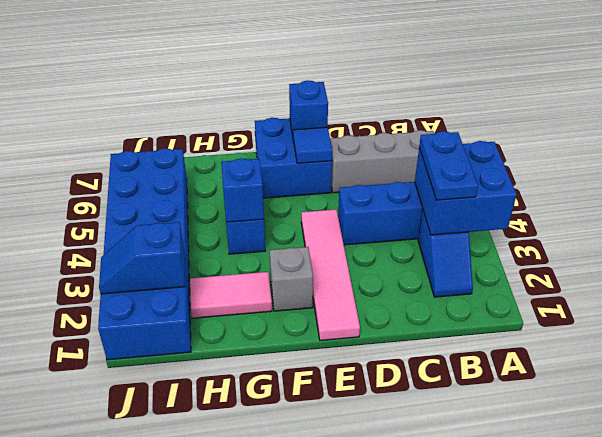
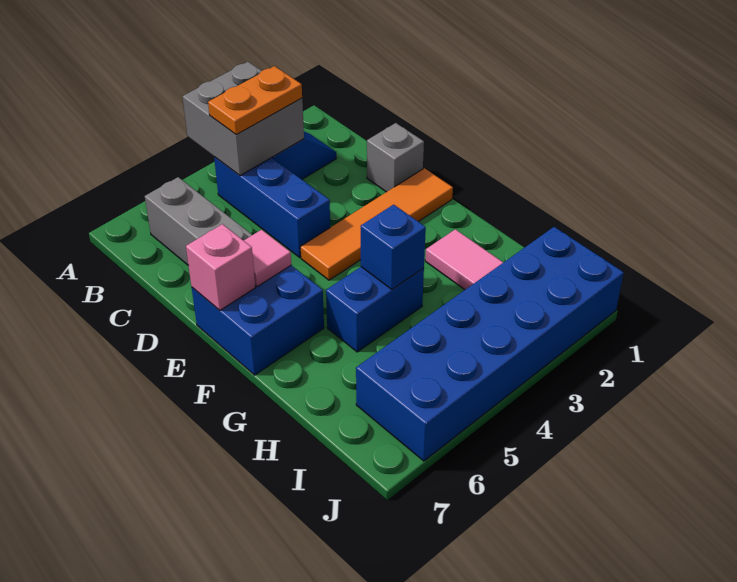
blue brick A3:B4 level 2 -> grey brick A3:B4 level 2
blue plate B3:B4 level 3 -> orange plate B3:B4 level 3
pink tile E1:E4 level 1 -> orange tile E1:E4 level 1
blue tile E6 level 2 -> pink tile E6 level 2
blue brick E7 level 2 -> pink brick E7 level 2
grey brick F2 level 1 -> grey brick D1 level 1
blue slope I2:J2 level 2 top I -> none

